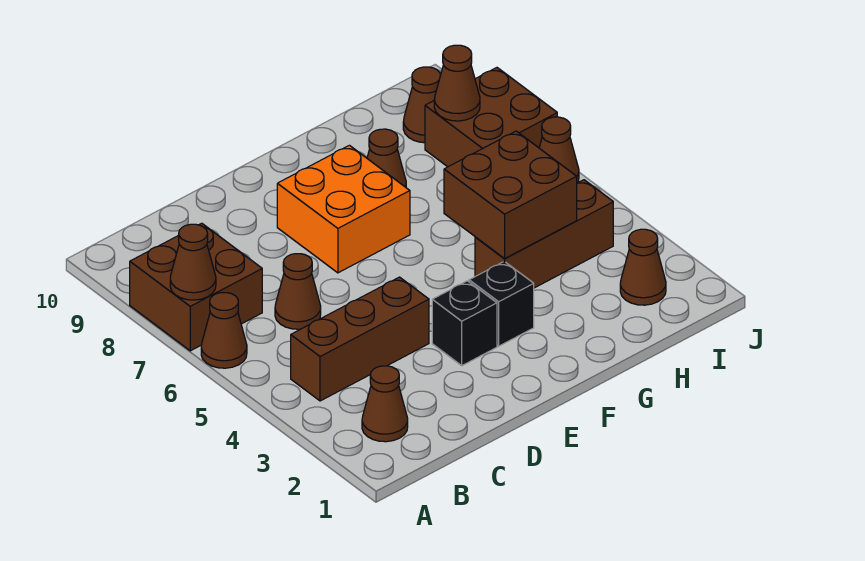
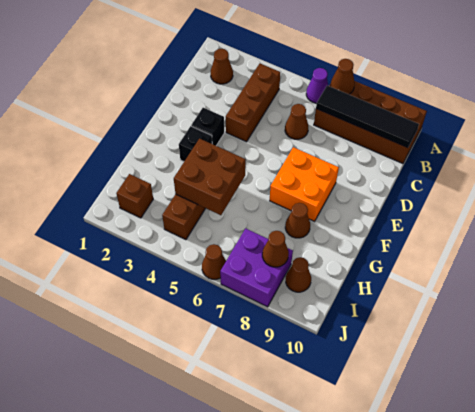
brown cone A6 level 1 -> purple cone A6 level 1
brown brick A7:B8 level 1 -> brown brick A7:B10 level 1
none -> black tile B7:B10 level 2
brown cone I2 level 1 -> brown brick I2 level 1
brown brick I7:J8 level 1 -> purple brick I7:J8 level 1

